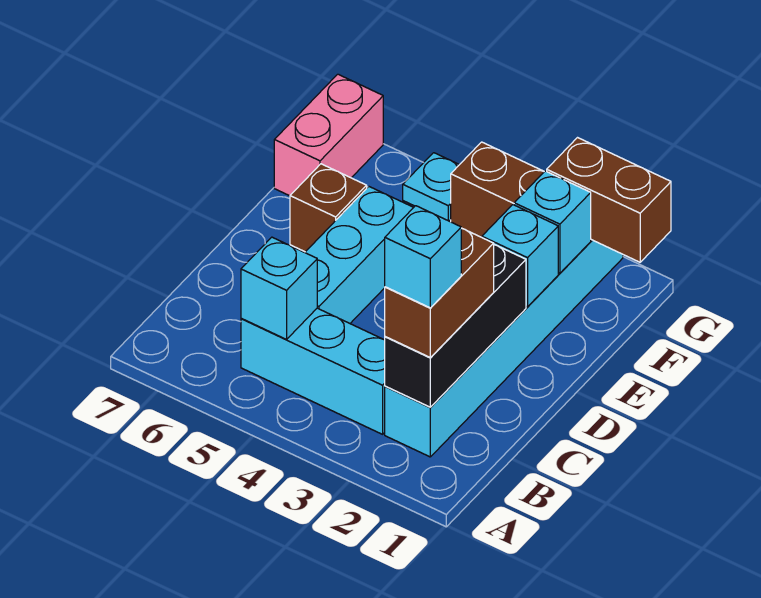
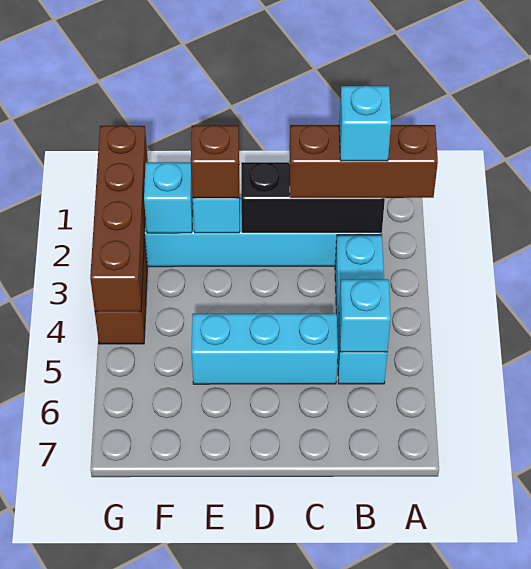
brown brick B2:C2 level 3 -> brown brick A2:C2 level 3
brown brick E6 level 1 -> brown brick E2 level 3
pink brick F7:G7 level 1 -> none
brown brick G1:G2 level 2 -> brown brick G1:G4 level 2
cyan plate G5 level 1 -> none

